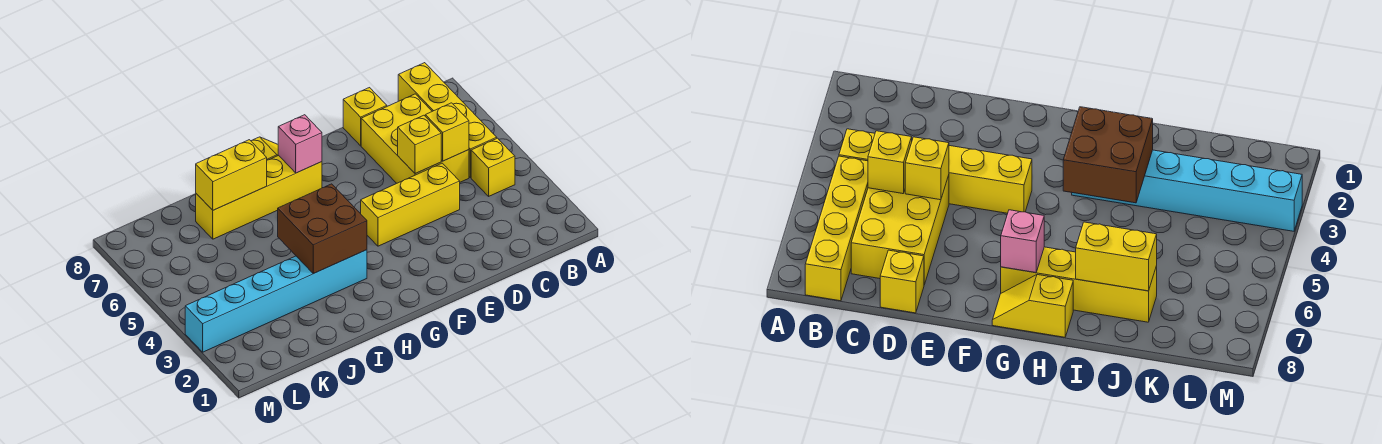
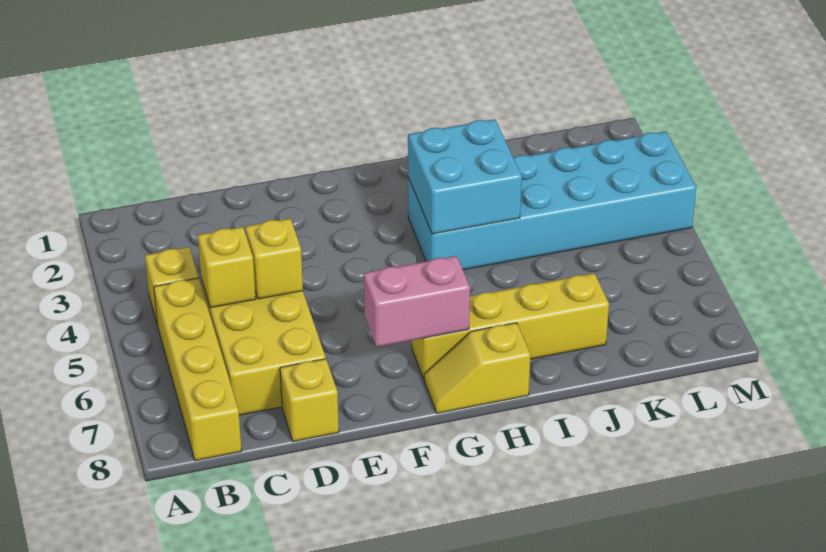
yellow brick D4:F4 level 1 -> none
pink brick G7 level 2 -> pink brick F7:G7 level 2
cyan brick H3:M3 level 1 -> cyan brick H3:M4 level 1
brown brick H3:I4 level 2 -> cyan brick H3:I4 level 2
yellow brick I7:J7 level 2 -> none

